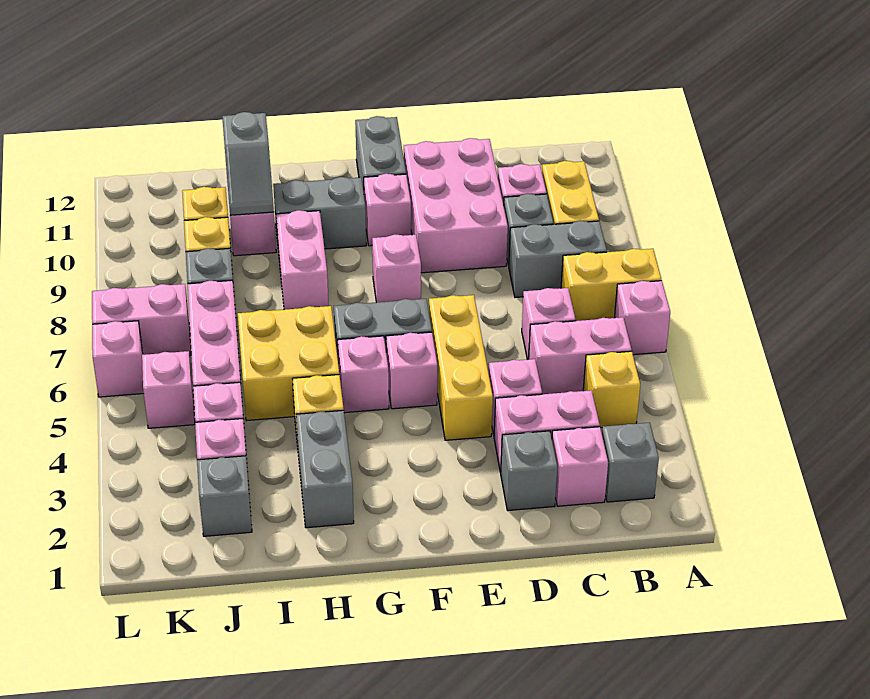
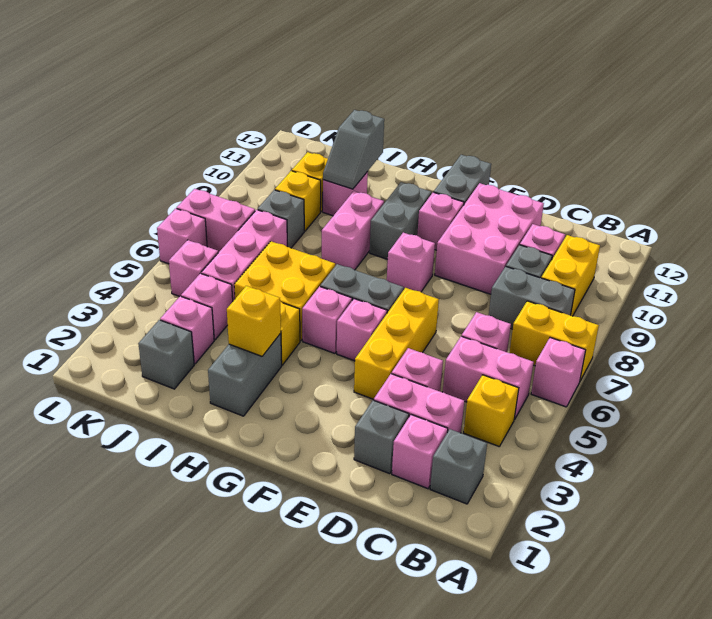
grey brick G10:H10 level 1 -> grey brick G9:G10 level 1
none -> yellow brick H3 level 2

